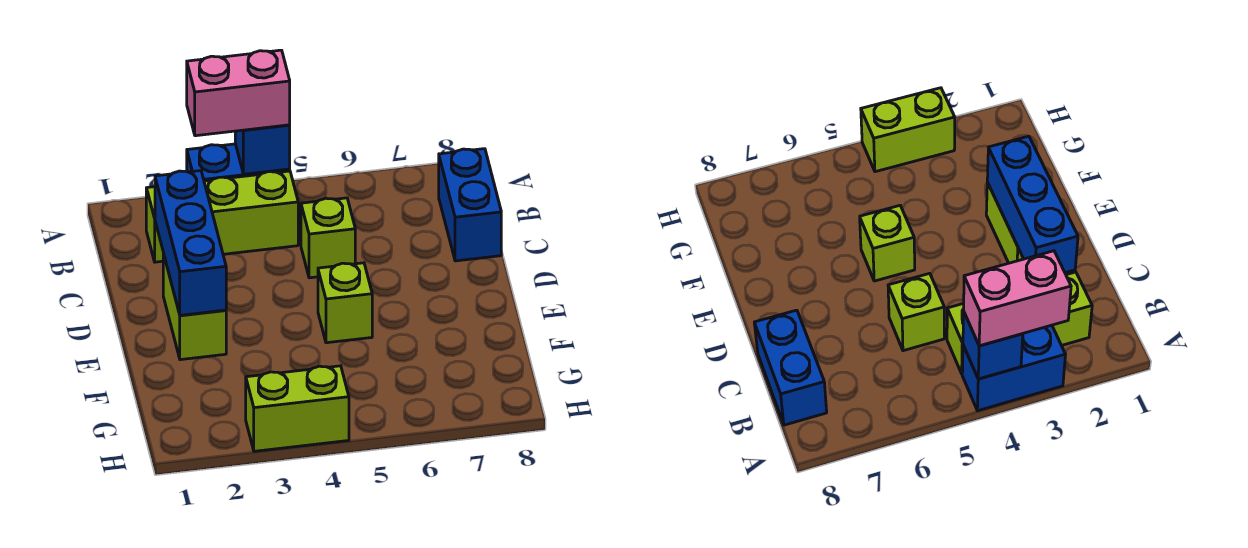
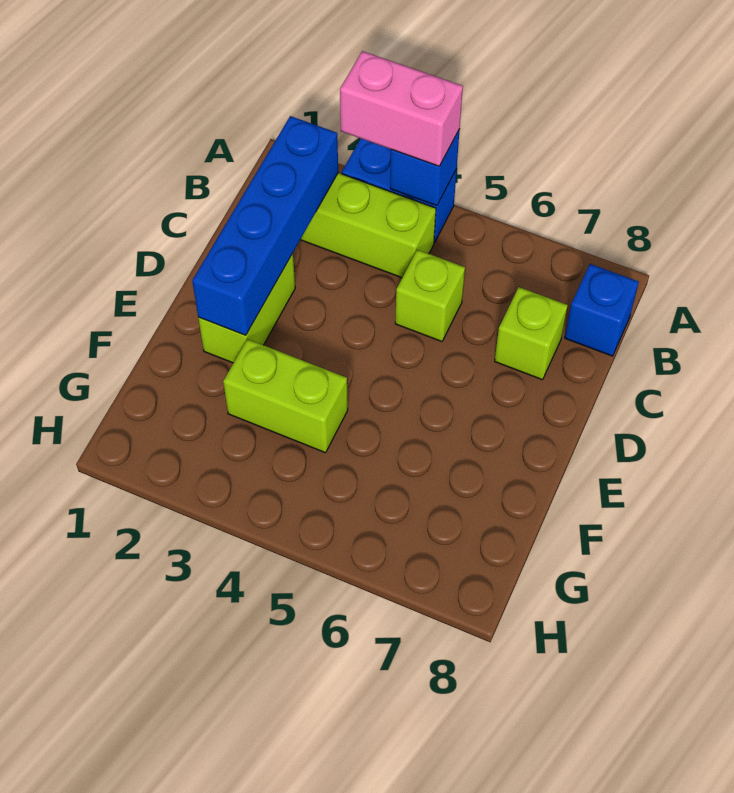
blue brick B8:C8 level 1 -> blue brick B8 level 1
blue brick C2:E2 level 2 -> blue brick B2:E2 level 2
lime brick E5 level 1 -> lime brick C7 level 1
lime brick H3:H4 level 1 -> lime brick F3:F4 level 1

